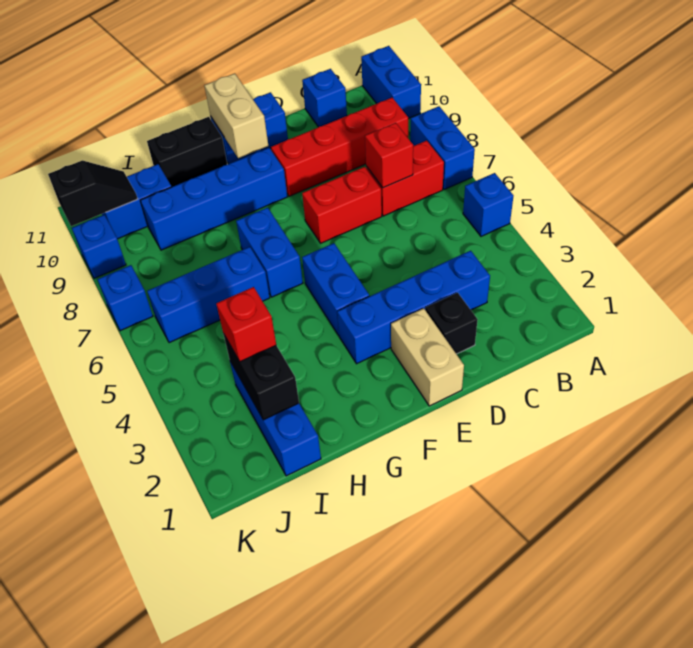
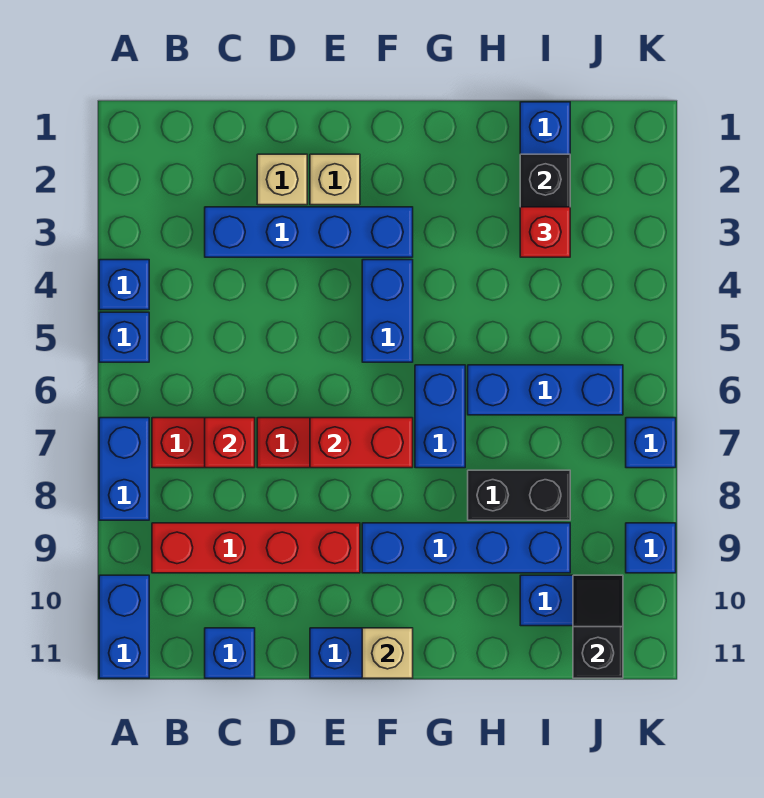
none -> blue brick A4 level 1
black brick D2 level 1 -> tan brick D2 level 1
tan brick E1:E2 level 1 -> tan brick E2 level 1
none -> red brick E7:F7 level 2
tan brick F10:F11 level 2 -> tan brick F11 level 2
black brick G11:H11 level 1 -> black brick H8:I8 level 1
black slope J10:K10 level 2 top K -> black slope J10:J11 level 2 top 11

